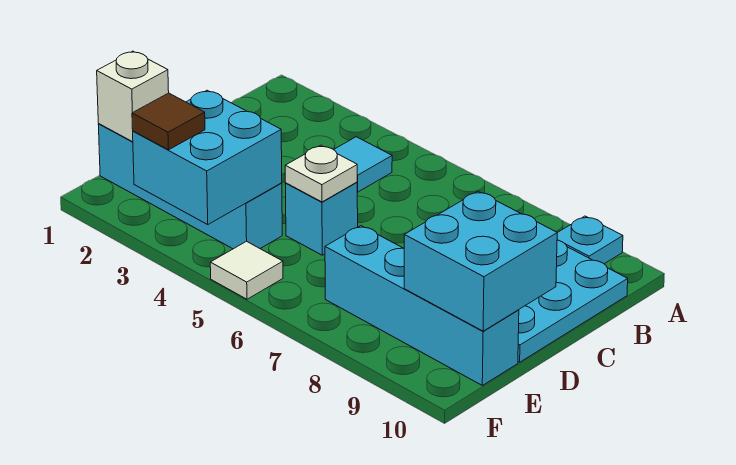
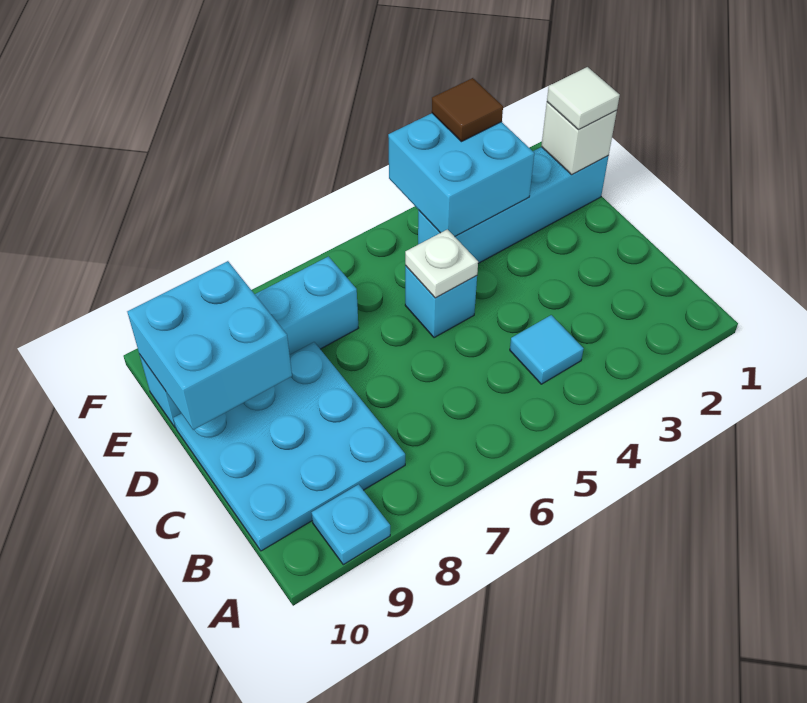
white tile F5 level 1 -> white tile E1 level 3

